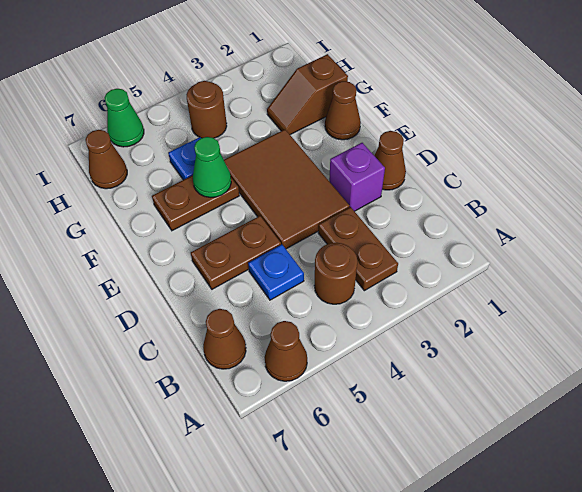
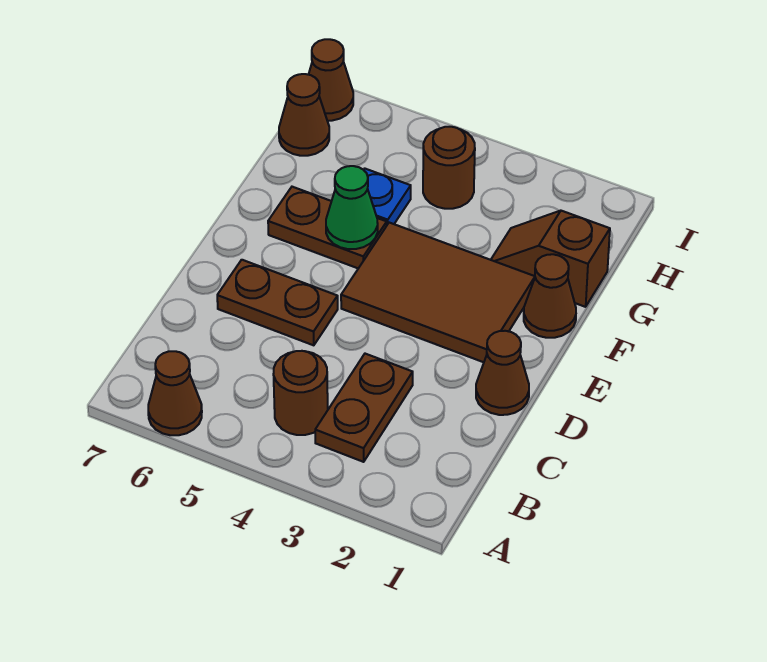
brown cone B7 level 1 -> brown cone I7 level 1
blue plate C5 level 1 -> none
purple brick D2 level 1 -> none
brown tile D3:F4 level 1 -> brown tile E2:F4 level 1
green cone I6 level 1 -> none

